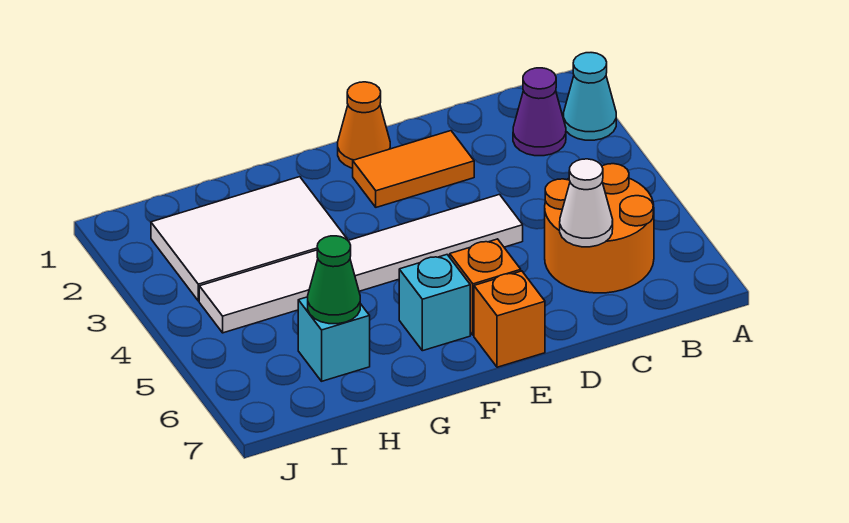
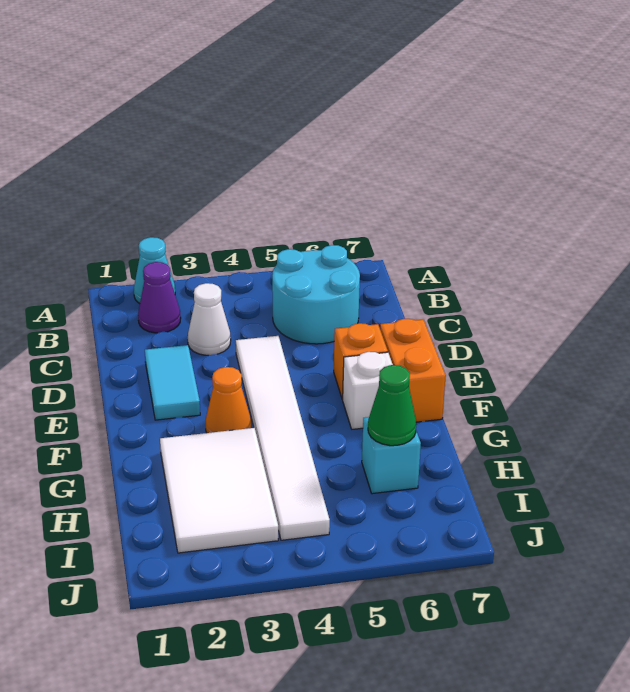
orange round brick B5:C6 level 1 -> cyan round brick B5:C6 level 1
white cone C6 level 2 -> white cone C3 level 1
orange tile D2:E2 level 1 -> cyan tile D2:E2 level 1
orange cone E1 level 1 -> orange cone F3 level 1
orange brick E7 level 1 -> orange brick E7:F7 level 1
cyan brick F6 level 1 -> white brick F6 level 1

